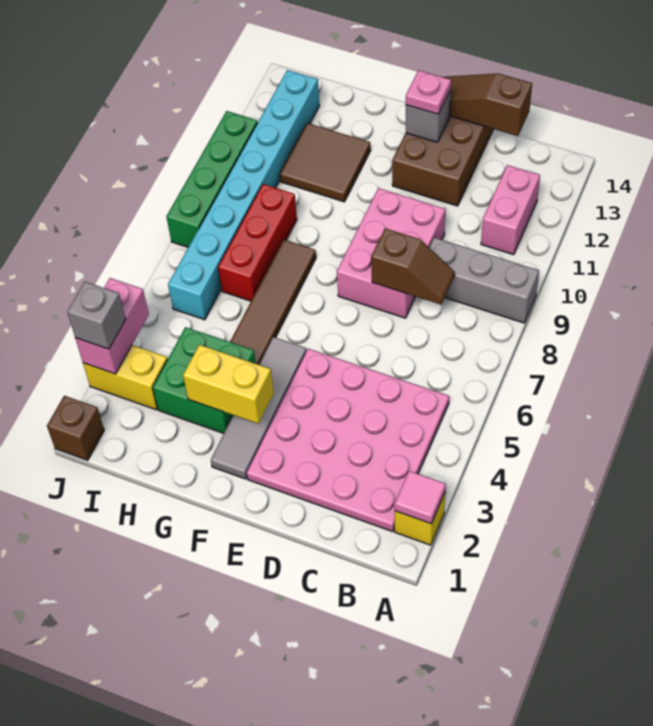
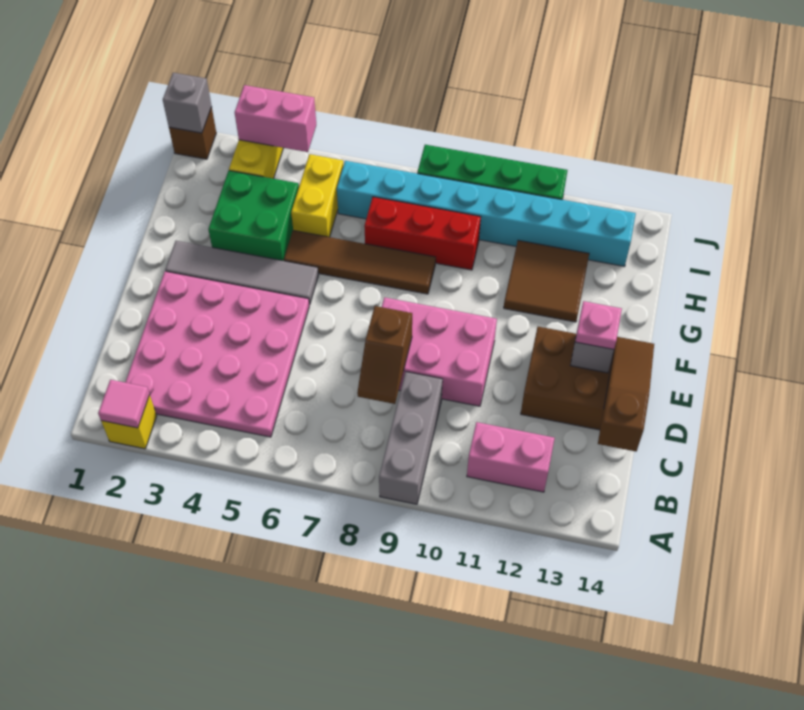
yellow brick F3:G3 level 2 -> yellow brick H5:I5 level 1
grey brick J3 level 3 -> grey brick J1 level 2

